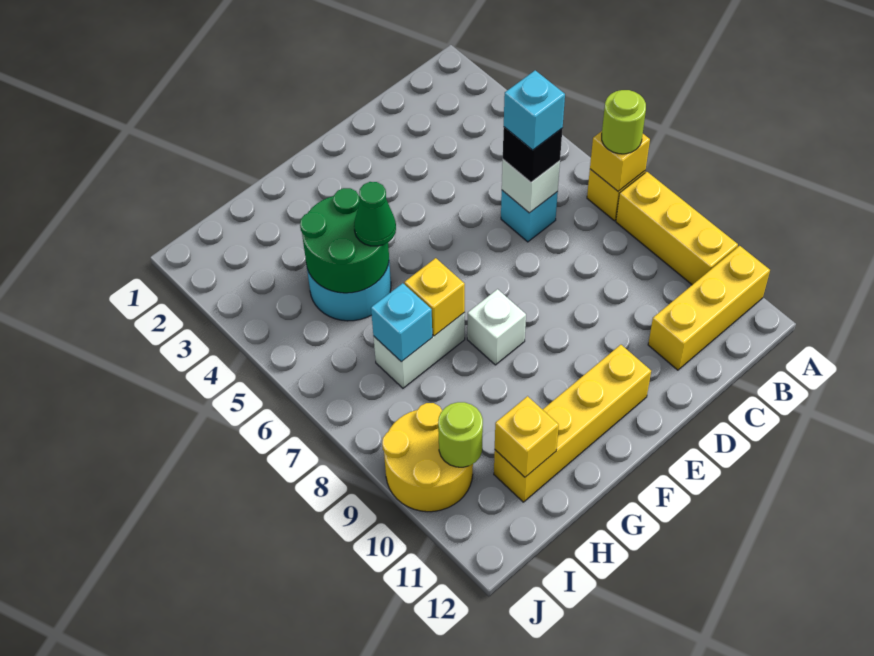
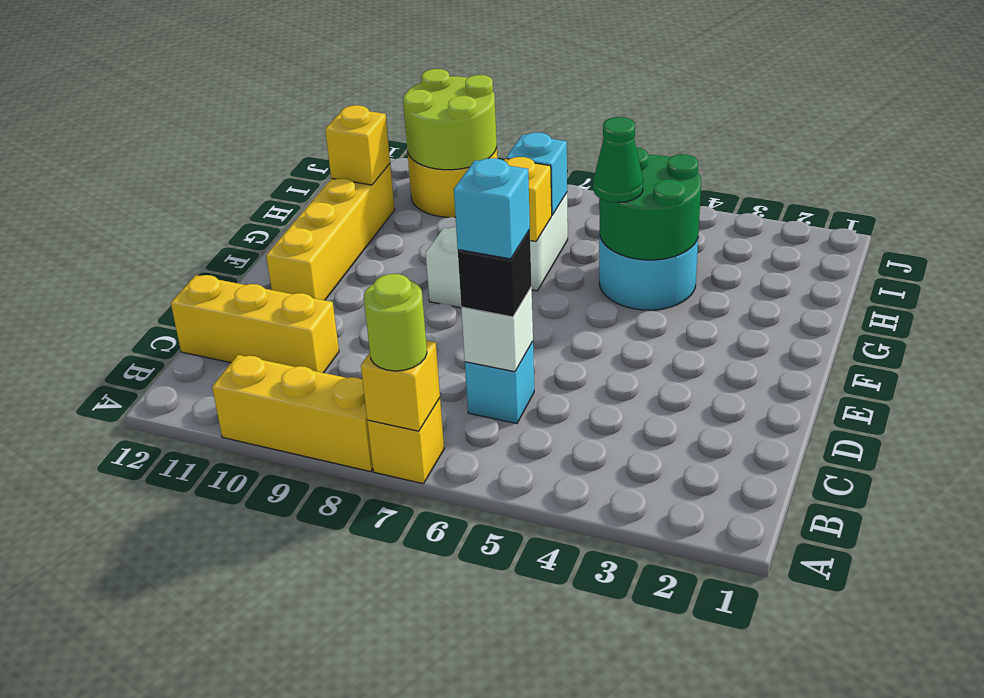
yellow brick A11:C11 level 1 -> yellow brick C10:C12 level 1
lime round brick I10 level 2 -> lime round brick I9:J10 level 2

